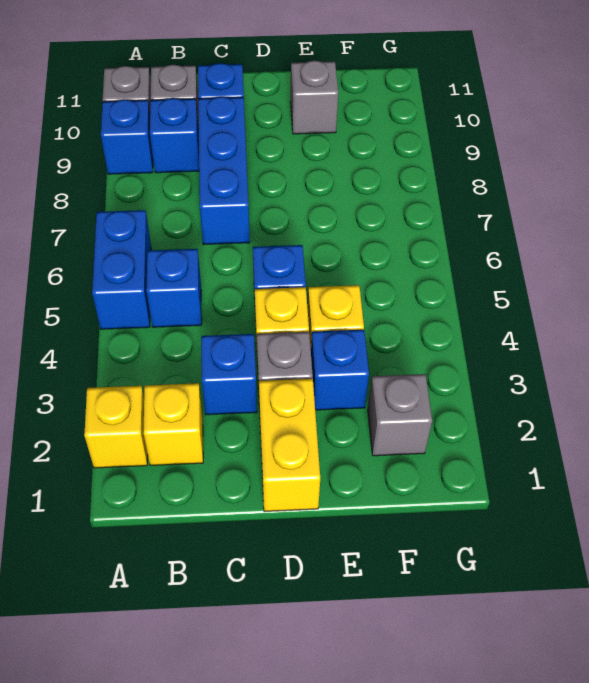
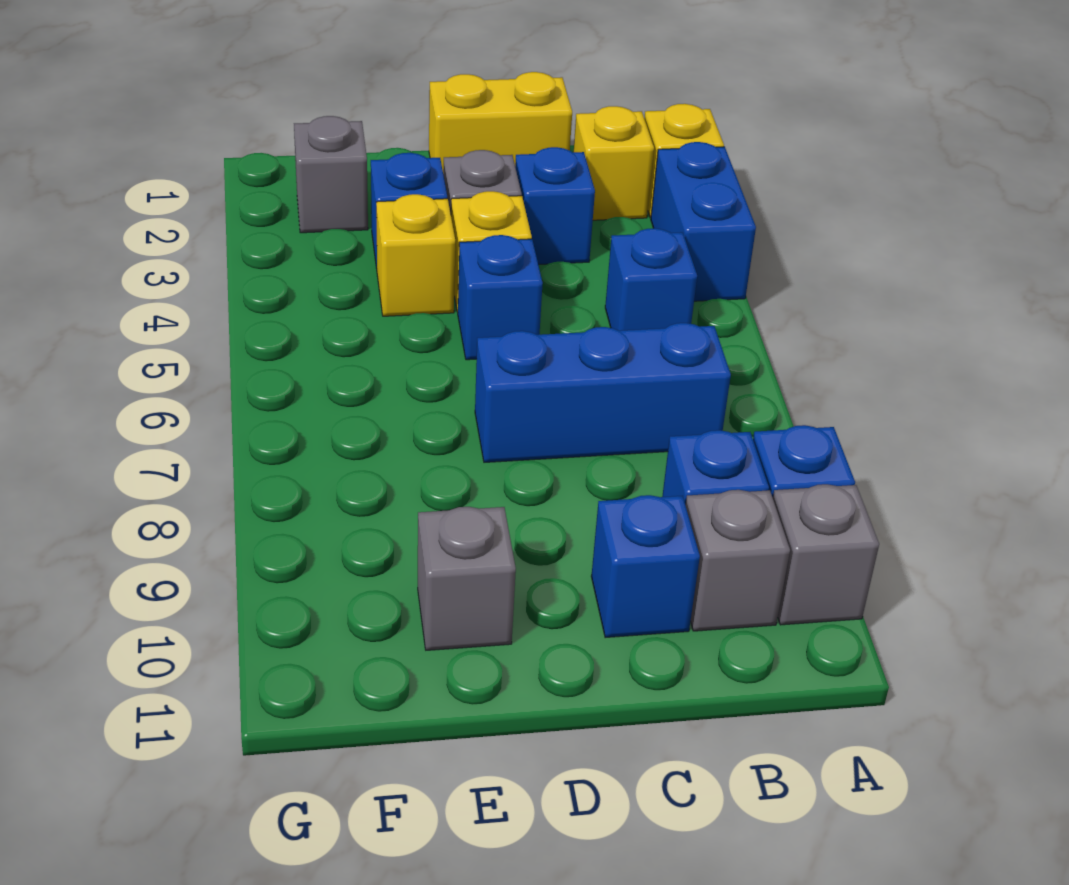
blue brick A5:A6 level 1 -> blue brick A3:A4 level 1
blue brick C7:C9 level 1 -> blue brick B7:D7 level 1
yellow brick D1:D2 level 1 -> yellow brick C1:D1 level 1

